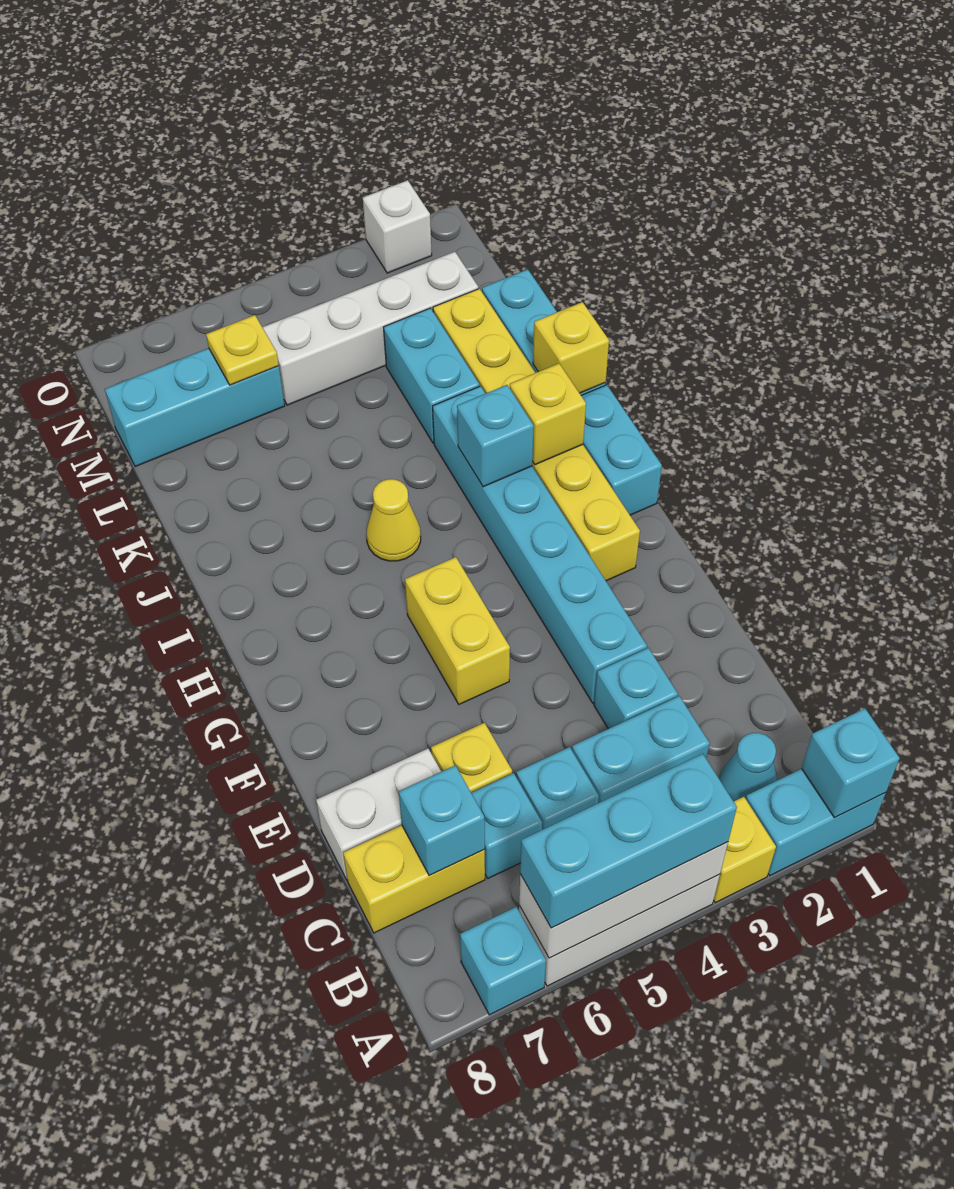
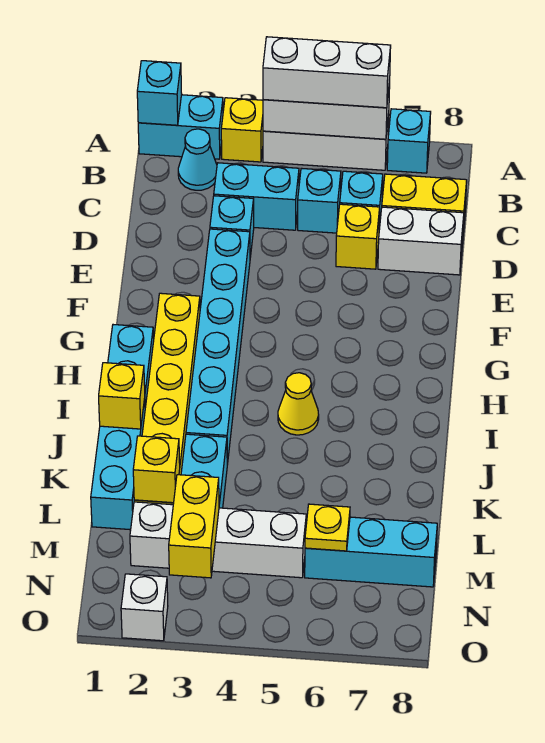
cyan brick A4:A6 level 3 -> white brick A4:A6 level 3
cyan brick C7 level 2 -> none
yellow brick F5:G5 level 1 -> yellow brick M3:N3 level 2
yellow brick I2 level 2 -> yellow brick L2 level 2
cyan brick I3 level 2 -> none

